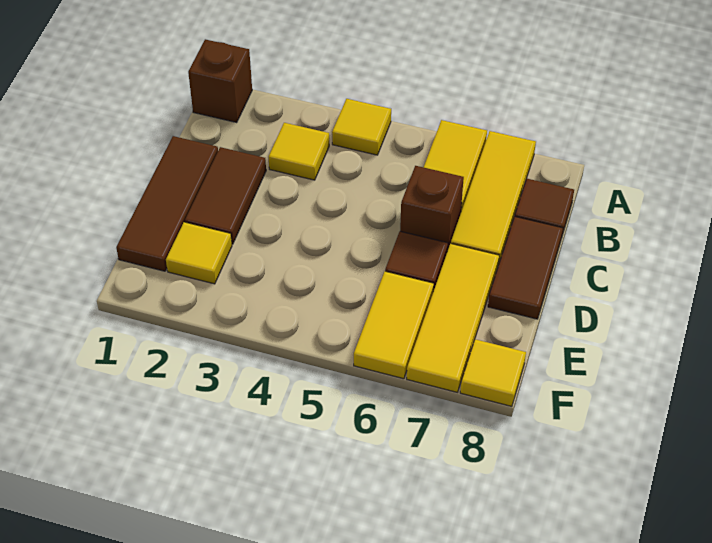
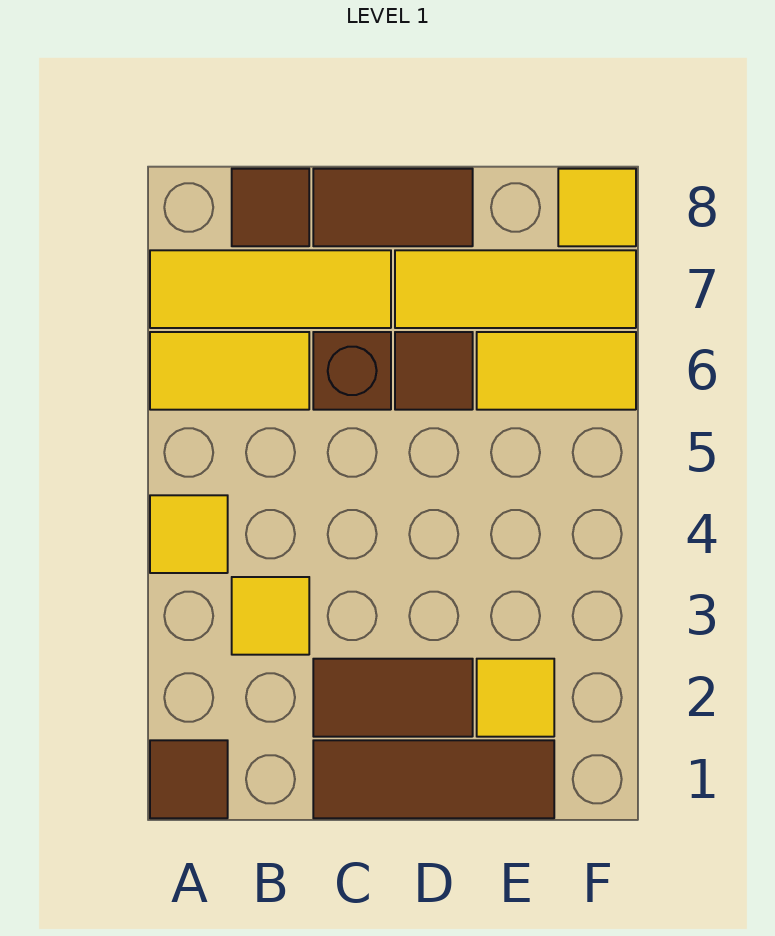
brown brick A1 level 1 -> brown tile A1 level 1

